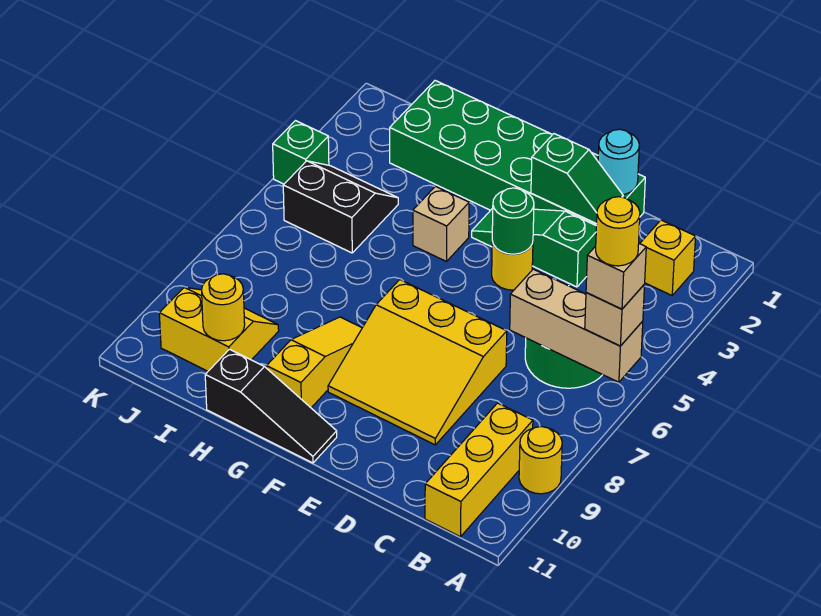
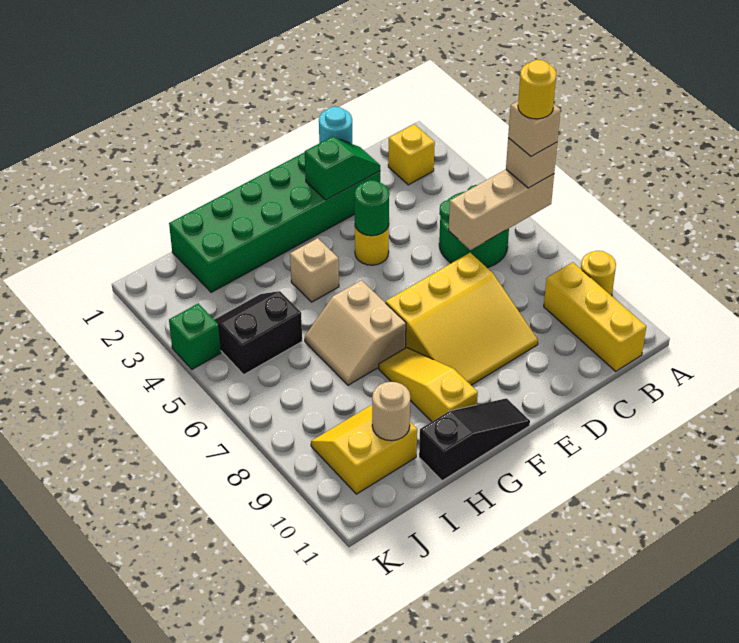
green slope D3:F3 level 1 top D -> none
none -> tan slope G6:H7 level 1 top G
yellow round brick I10 level 2 -> tan round brick I10 level 2

